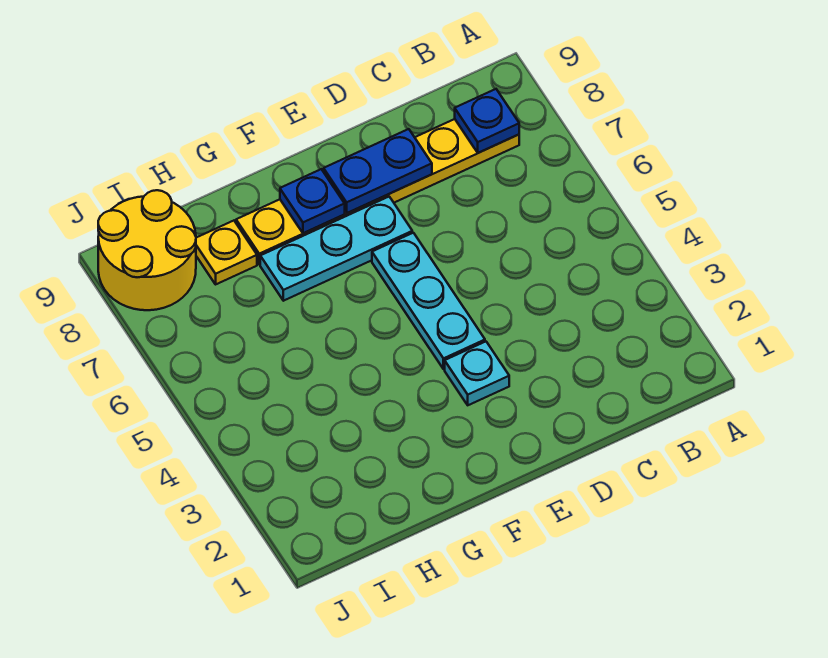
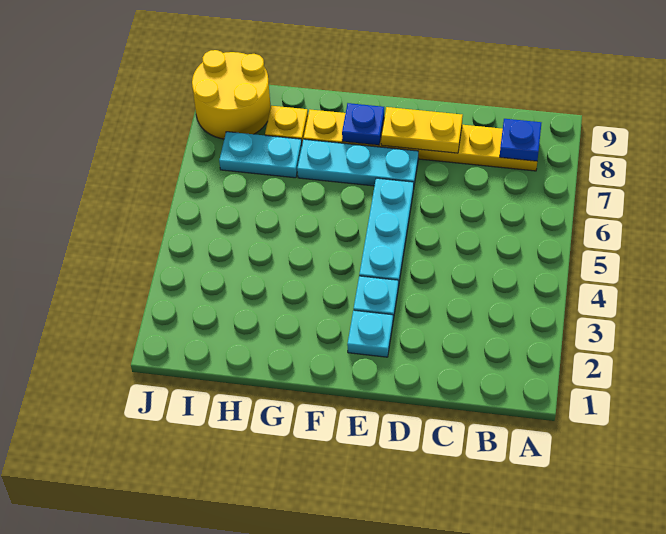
blue plate D8:E8 level 2 -> yellow plate D8:E8 level 2
none -> cyan plate E2 level 1
none -> cyan plate H7:I7 level 1

